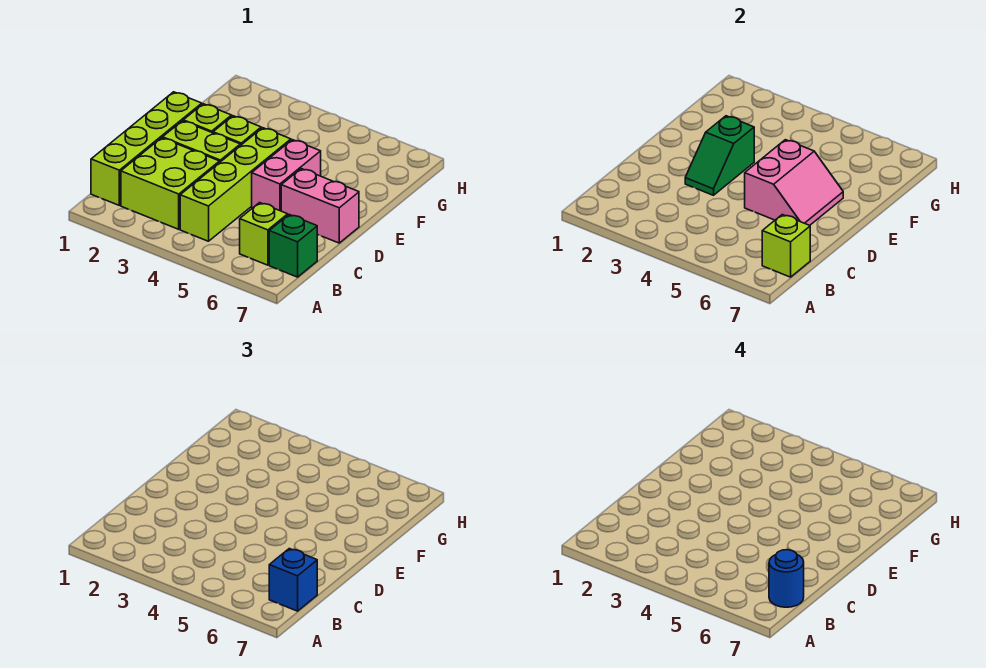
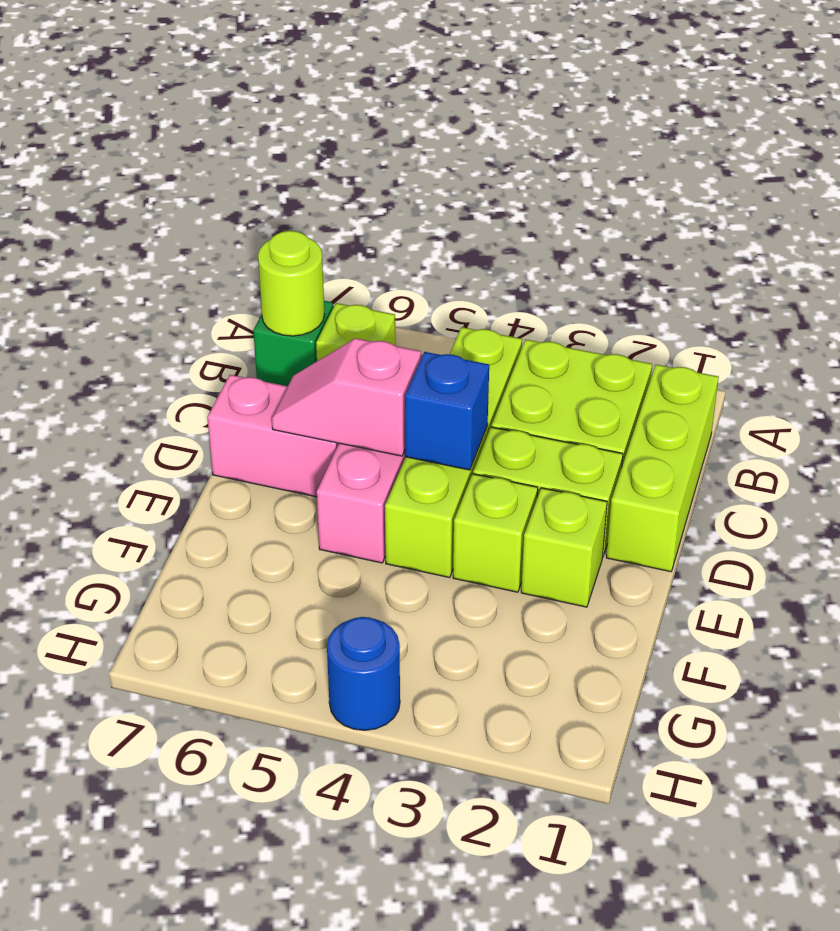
lime brick B1:E1 level 1 -> lime brick B1:D1 level 1
lime brick B7 level 2 -> lime round brick B7 level 2
blue brick B7 level 3 -> blue brick D4 level 2
blue round brick B7 level 4 -> blue round brick H4 level 1
green slope D3:E3 level 2 top E -> none
pink slope D5:E6 level 2 top 5 -> pink slope D5:D6 level 2 top 5

